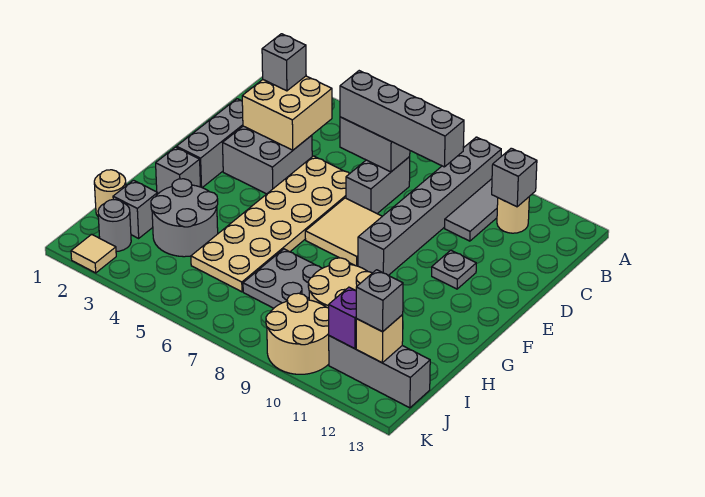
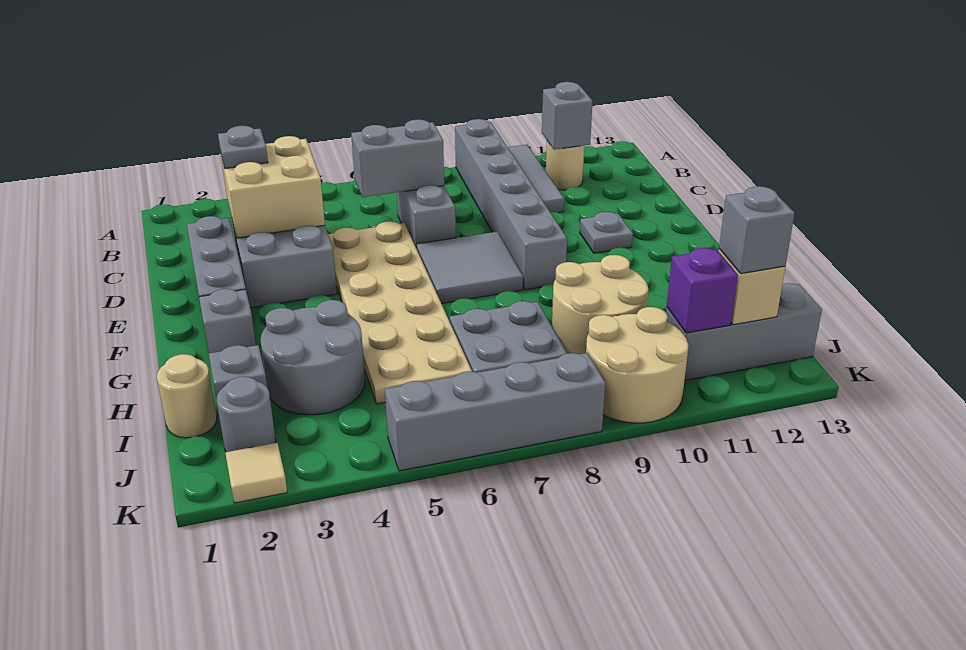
grey brick C3 level 3 -> grey plate C3 level 3
grey brick C6:C9 level 3 -> grey brick K5:K8 level 1
tan tile E7:F8 level 1 -> grey tile E7:F8 level 1

